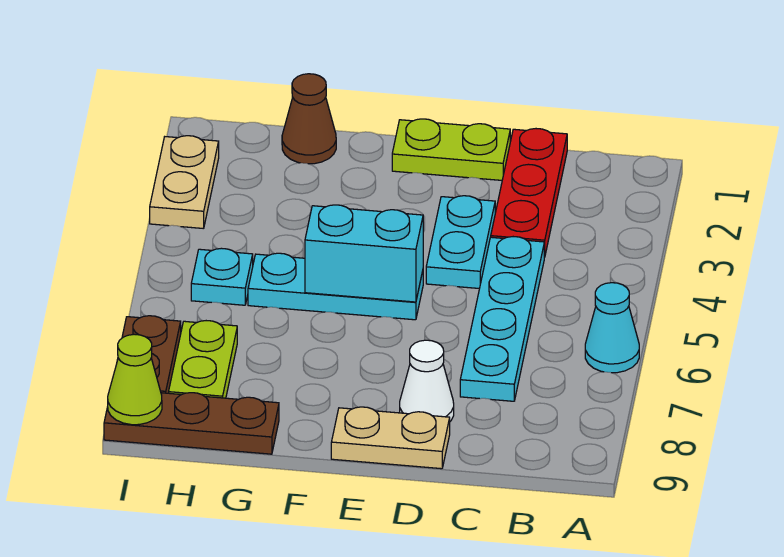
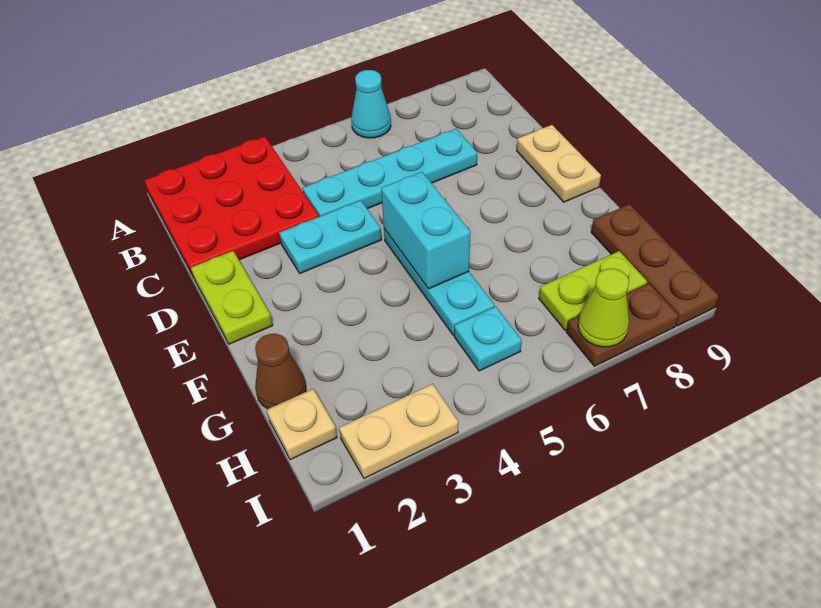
red plate C1:C3 level 1 -> red plate A1:C3 level 1
white cone D8 level 1 -> none
none -> tan plate H1 level 1
lime cone I9 level 2 -> lime cone I7 level 2

